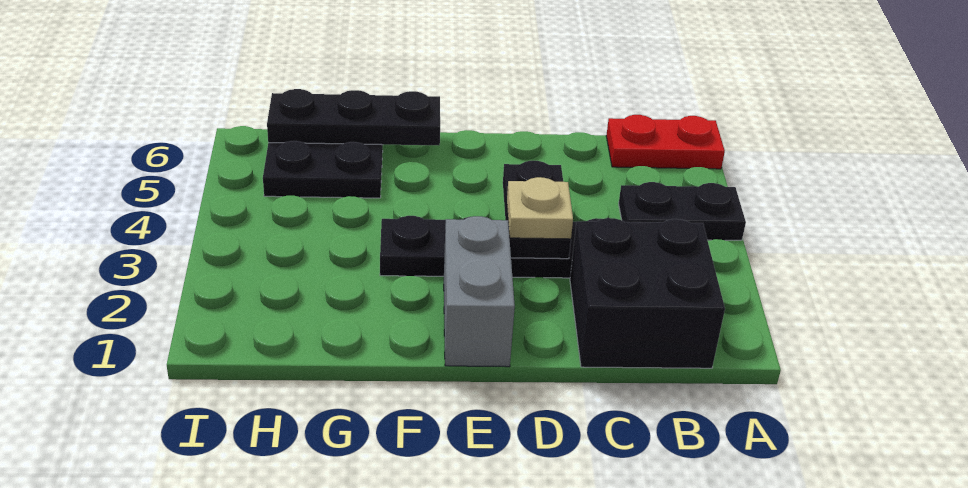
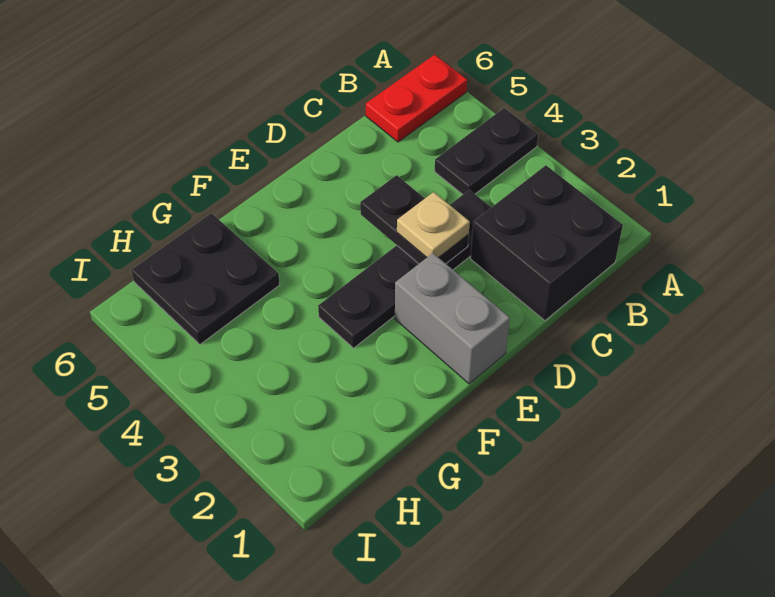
black plate F6:H6 level 2 -> none

